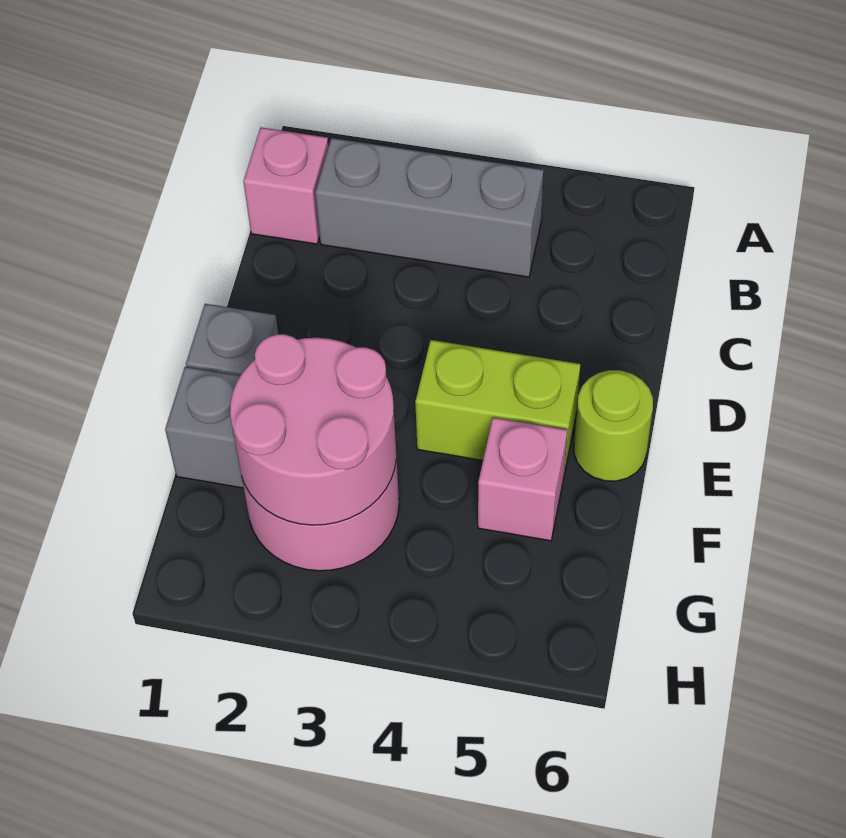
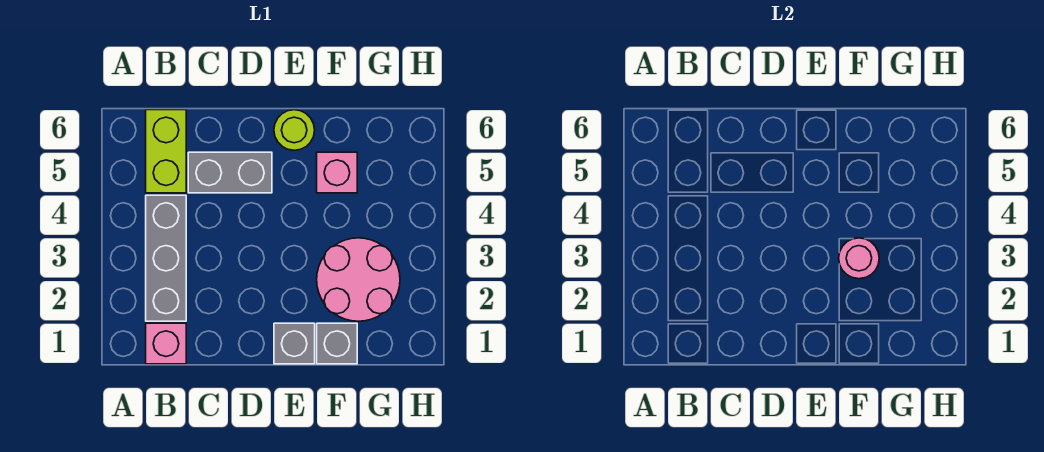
none -> grey brick C5:D5 level 1
lime brick E4:E5 level 1 -> lime brick B5:B6 level 1
pink round brick F2:G3 level 2 -> pink round brick F3 level 2

